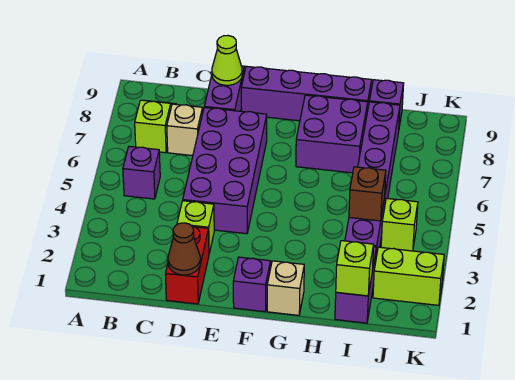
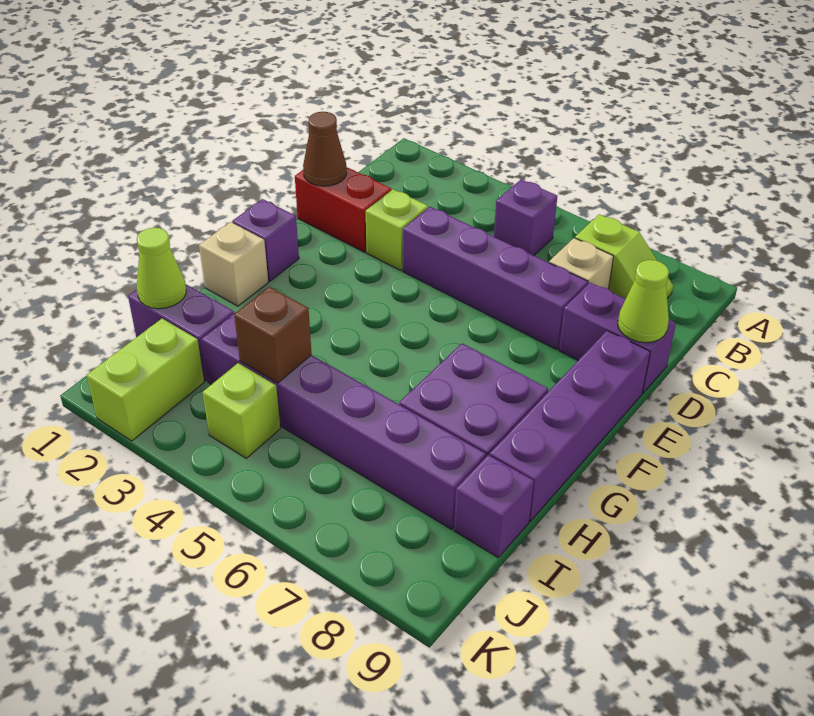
purple brick D4:E7 level 1 -> purple brick D4:D7 level 1
lime brick I1 level 2 -> lime cone I1 level 2

